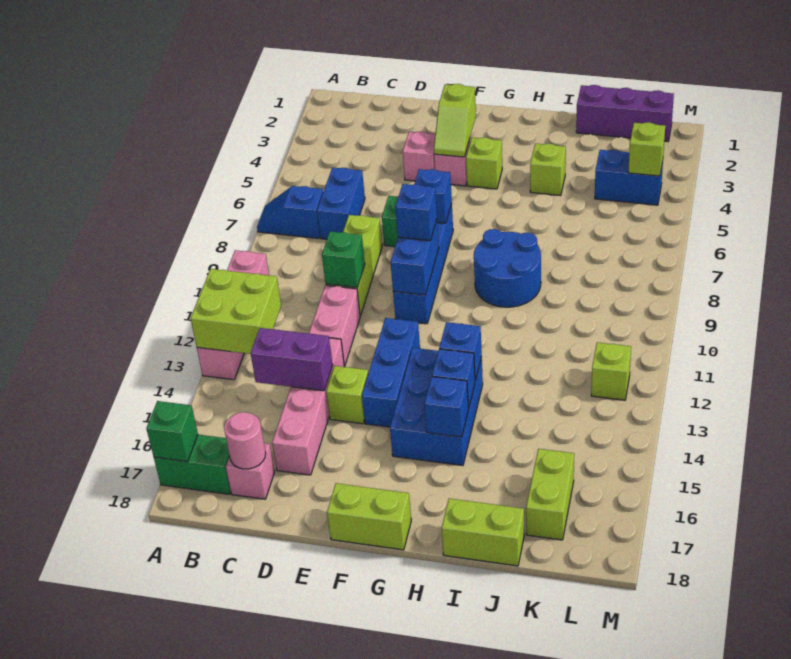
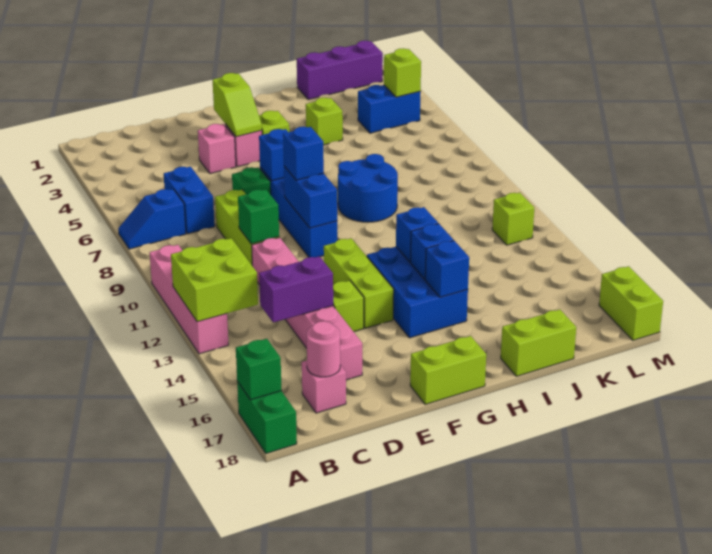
green brick A17:B17 level 1 -> green brick A17:A18 level 1
blue brick F12:F14 level 1 -> lime brick F12:F14 level 1
lime brick K16:K17 level 1 -> lime brick M17:M18 level 1

